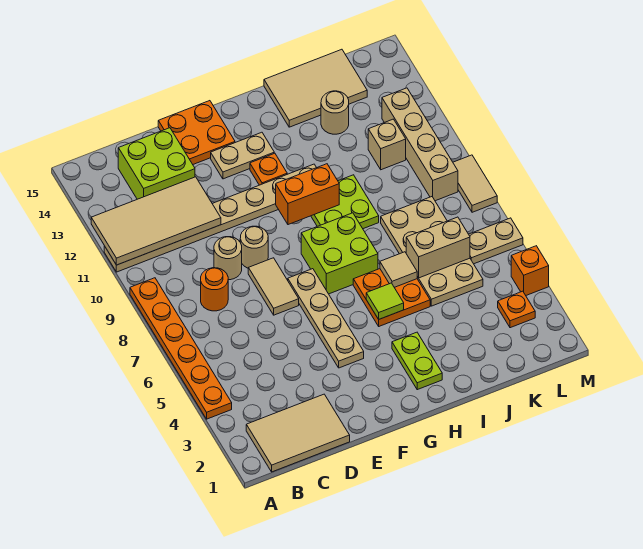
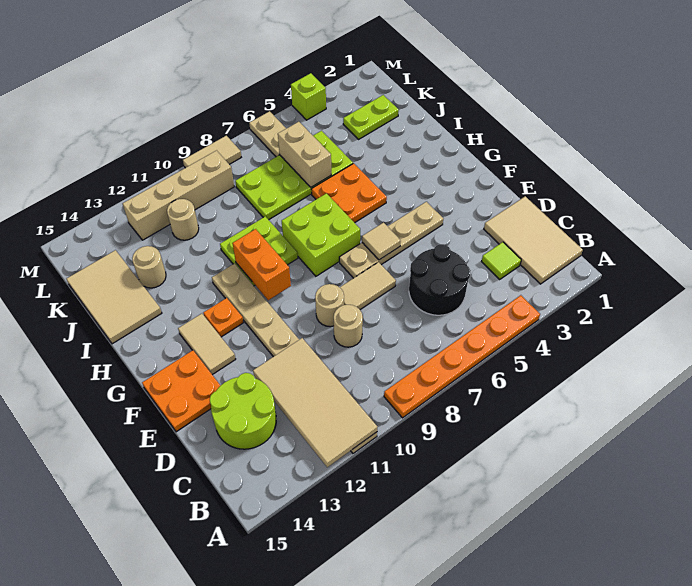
none -> black round brick C5:D6 level 1
orange round brick C8 level 1 -> none
lime brick C13:D14 level 1 -> lime round brick C13:D14 level 1
tan plate F13:G13 level 1 -> tan tile F13:G13 level 1
lime plate H2:H3 level 1 -> lime plate K2:K3 level 1
lime tile H5 level 2 -> lime tile C3 level 1
tan tile I6 level 2 -> tan tile F6 level 2
tan plate J5:K8 level 1 -> lime plate J5:K8 level 1
tan brick K11 level 1 -> tan round brick K11 level 1
orange plate L3 level 1 -> none
orange brick M4 level 1 -> lime brick M4 level 1

